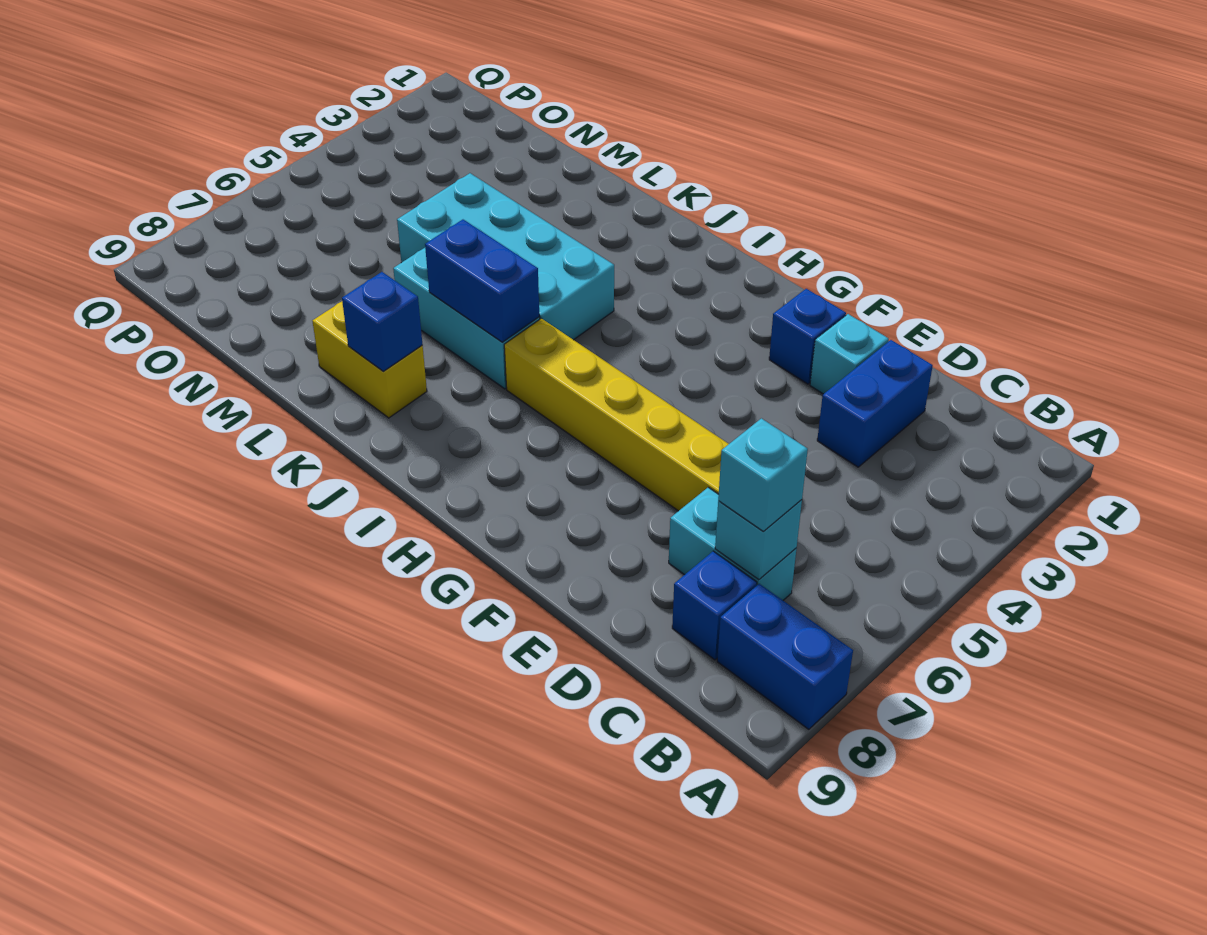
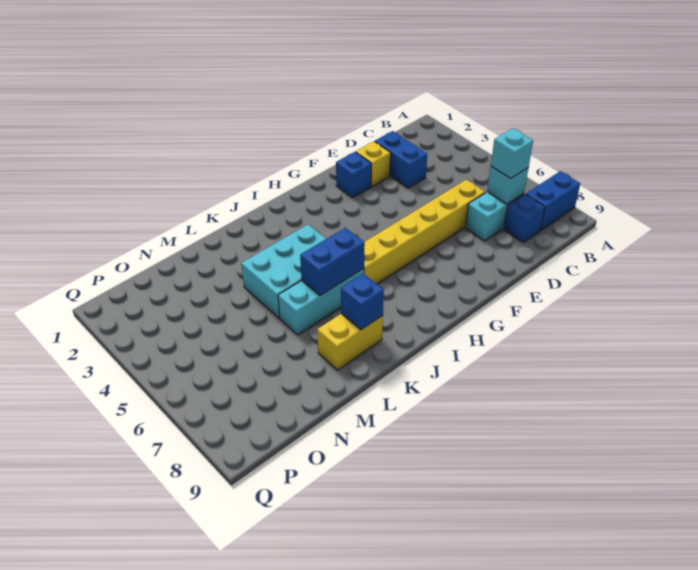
cyan brick E2 level 1 -> yellow brick E2 level 1
cyan brick J4:M5 level 1 -> cyan brick J4:L5 level 1

